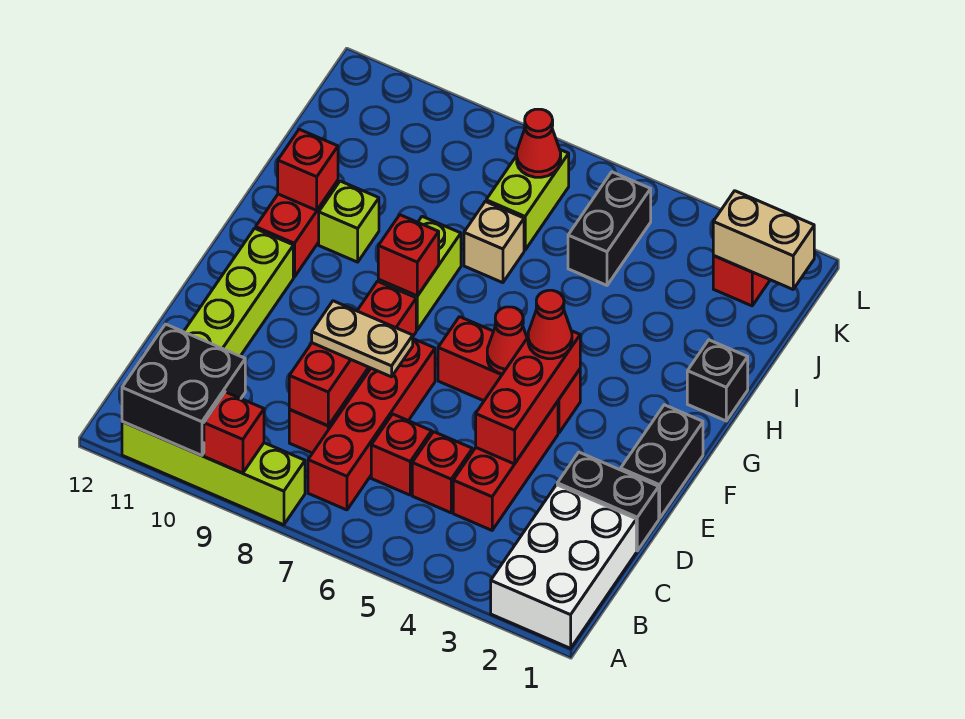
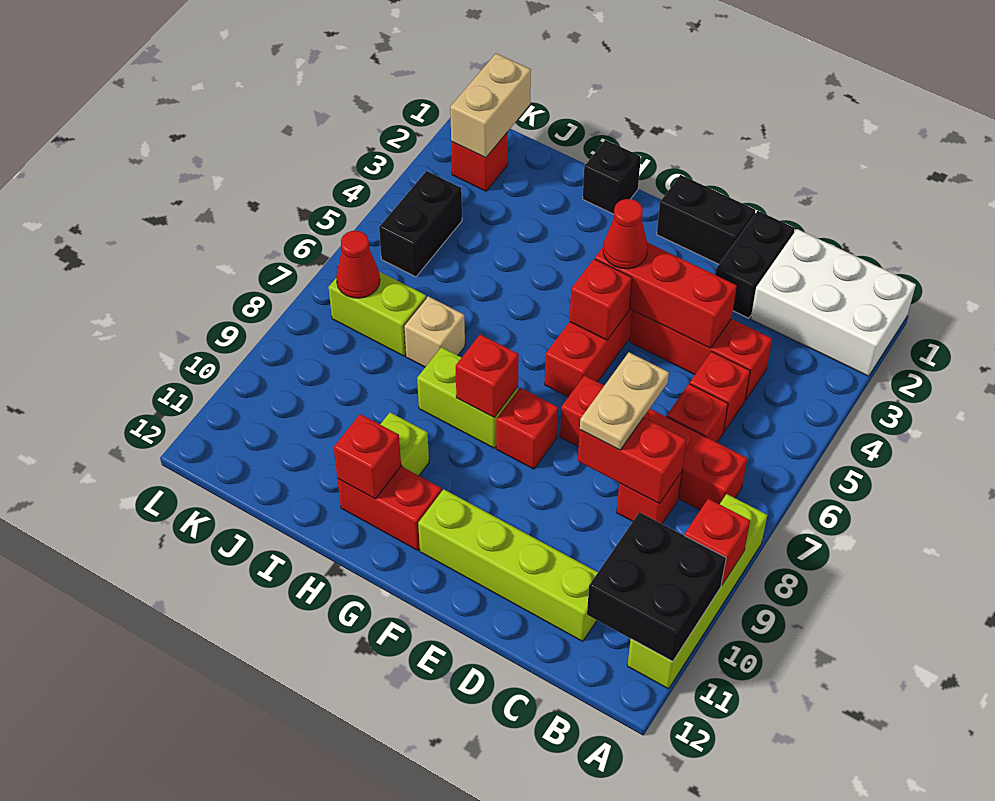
red cone F5 level 2 -> red brick F5 level 2
black brick J5:K5 level 1 -> black brick K4:K5 level 1

